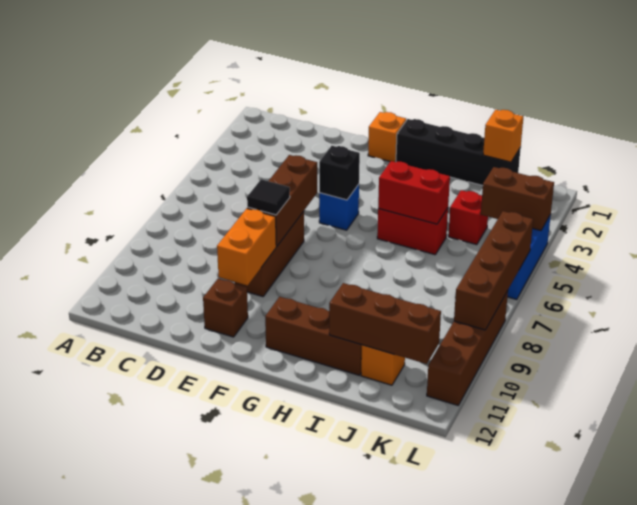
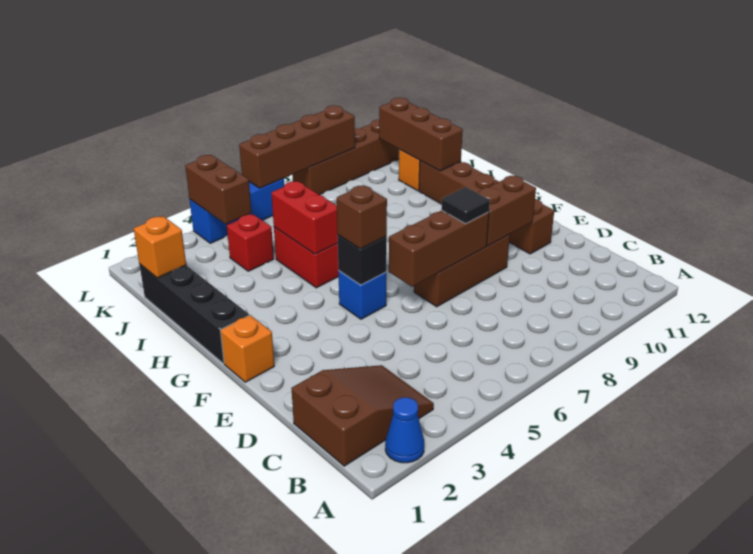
none -> blue cone A2 level 1
none -> brown slope B1:C3 level 1 top 1
orange brick E9:E10 level 2 -> brown brick E9:E10 level 2
none -> brown brick F5 level 3

